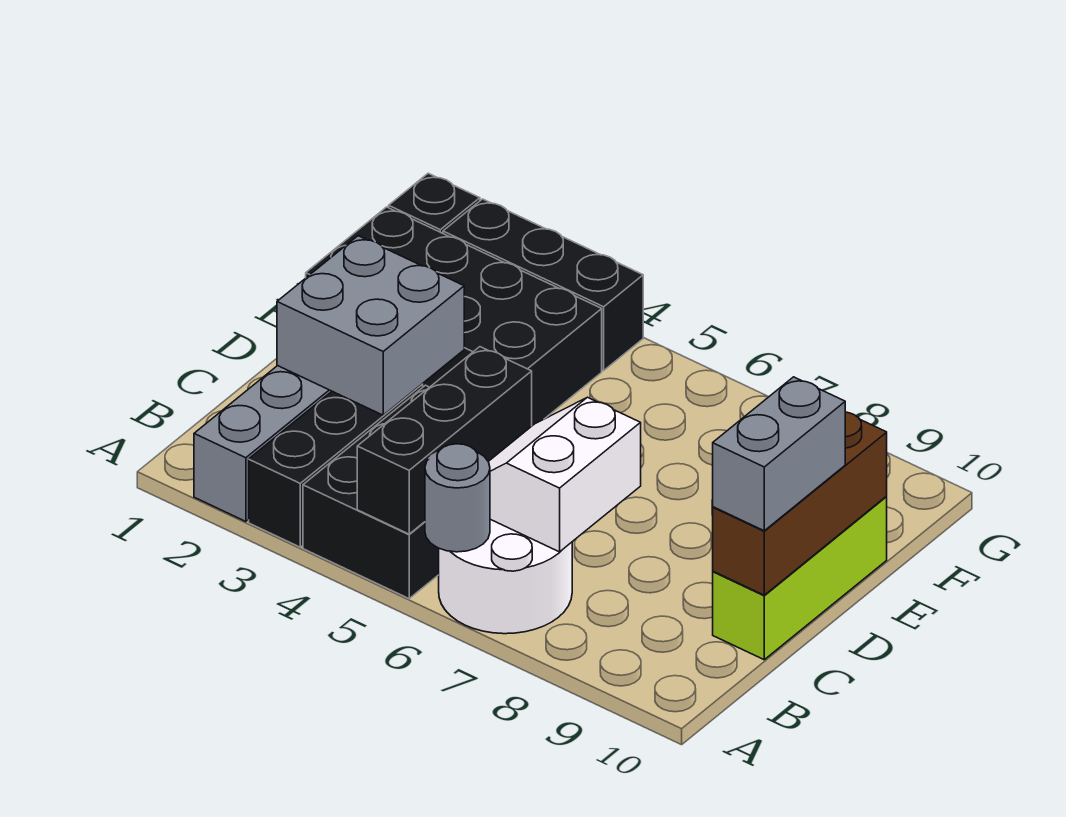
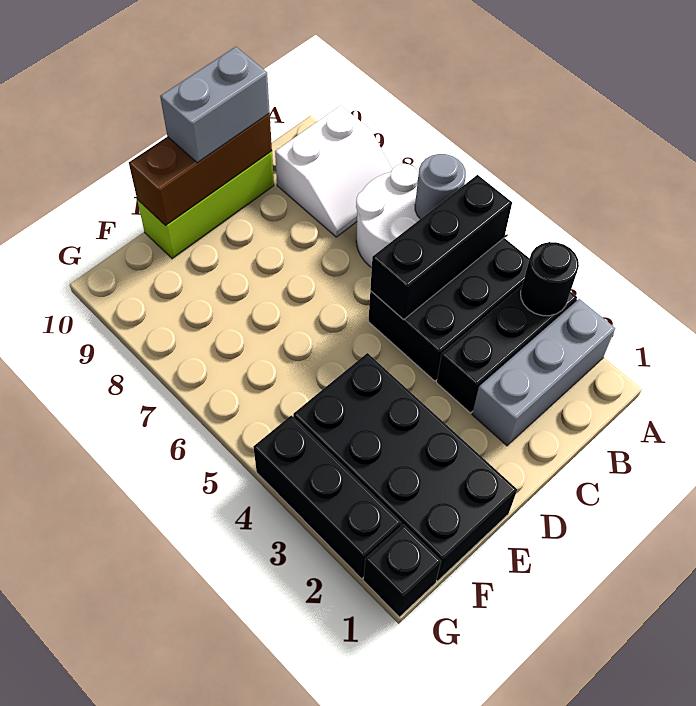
none -> black round brick A3 level 2
white slope B6:C7 level 2 top 7 -> white slope A8:B9 level 1 top 9
grey brick C2:D3 level 2 -> none

